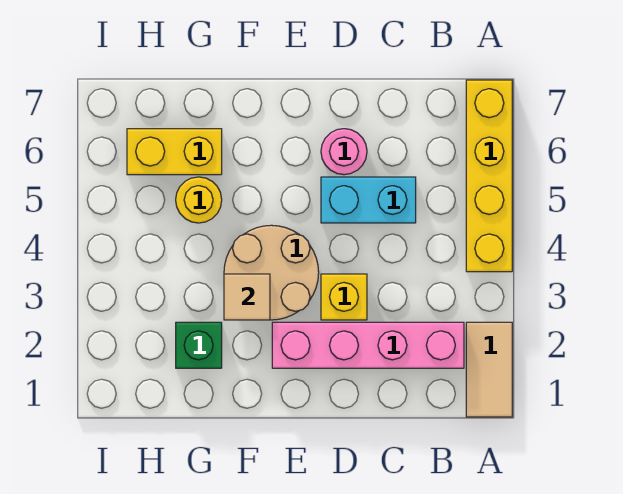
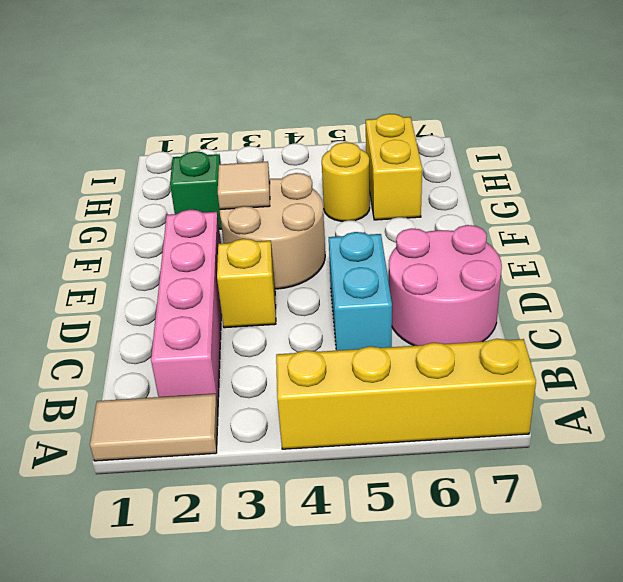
pink round brick D6 level 1 -> pink round brick C6:D7 level 1

